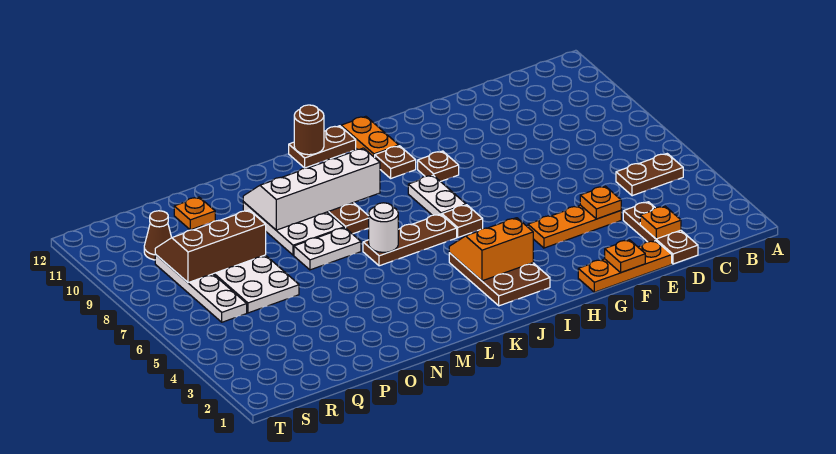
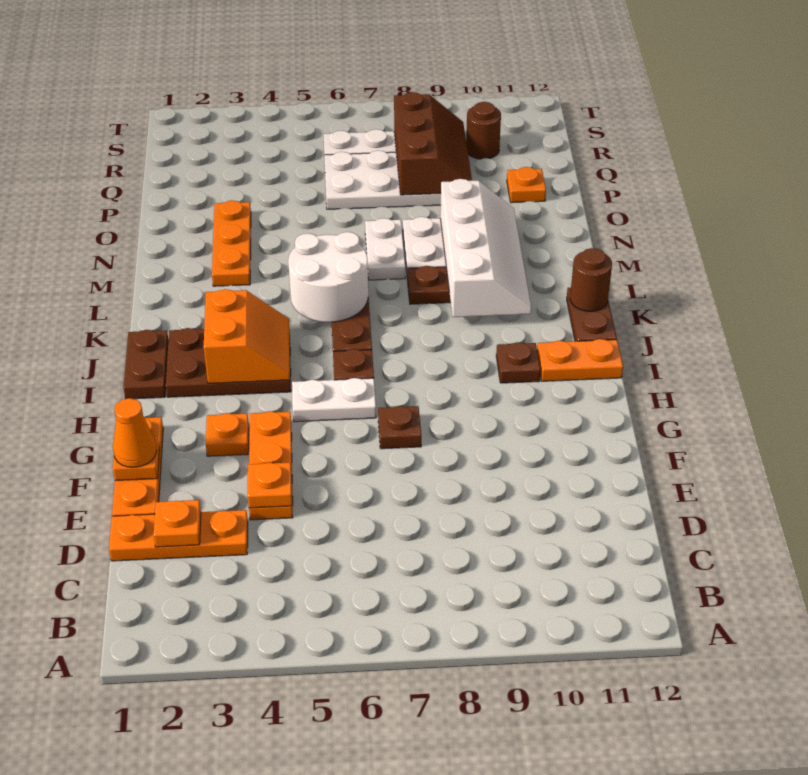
brown plate B5:C5 level 1 -> brown plate I1:J1 level 1
brown plate D1:D3 level 1 -> orange plate D1:D3 level 1
none -> orange cone F1 level 3
none -> orange plate G3 level 1
brown plate H9 level 1 -> brown plate G7 level 1
white plate I7:I8 level 1 -> white plate H5:H6 level 1
white round brick L6 level 2 -> white round brick K5:L6 level 2
none -> orange plate M3:O3 level 1
brown cone R10 level 1 -> brown round brick R10 level 1

